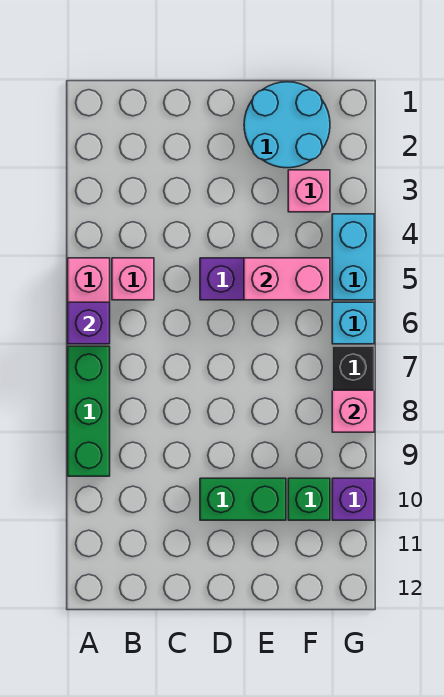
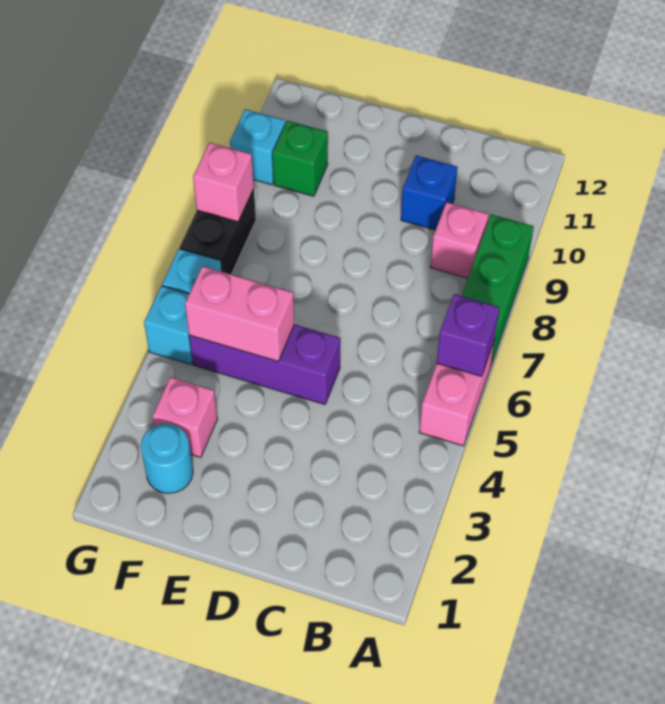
pink brick B5 level 1 -> pink brick B9 level 1
none -> blue brick C10 level 1
green brick D10:E10 level 1 -> none
cyan round brick E1:F2 level 1 -> cyan round brick F2 level 1
cyan brick G4:G5 level 1 -> cyan brick G5 level 1
purple brick G10 level 1 -> cyan brick G10 level 1

